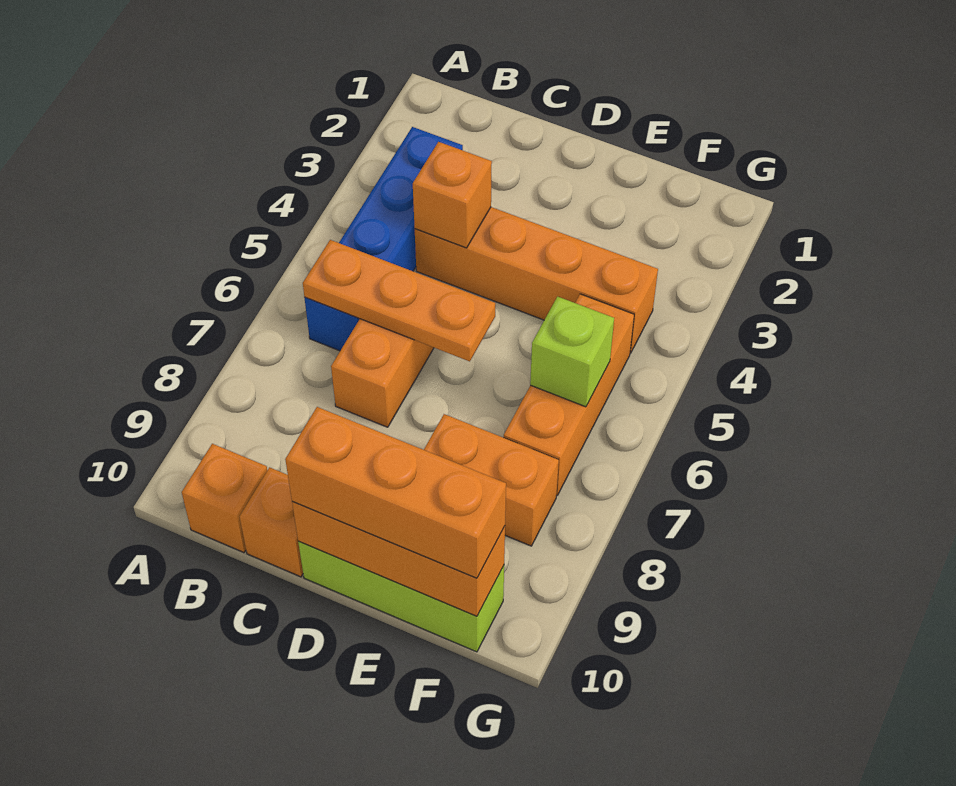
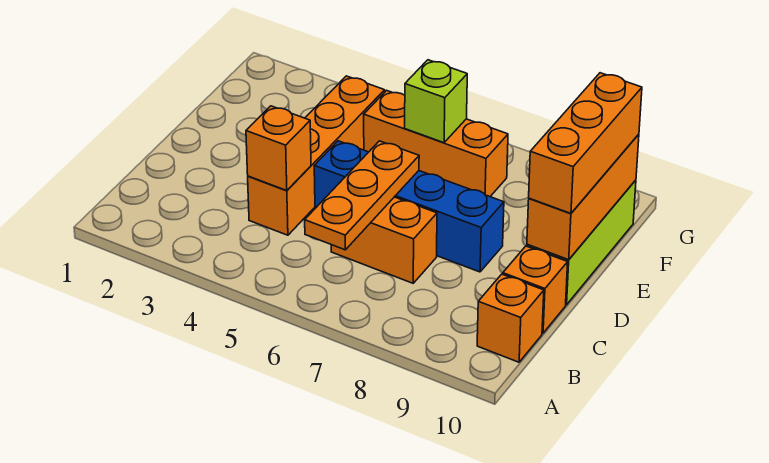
blue brick B3:B6 level 1 -> blue brick D5:D8 level 1
orange brick E8:F8 level 1 -> none

